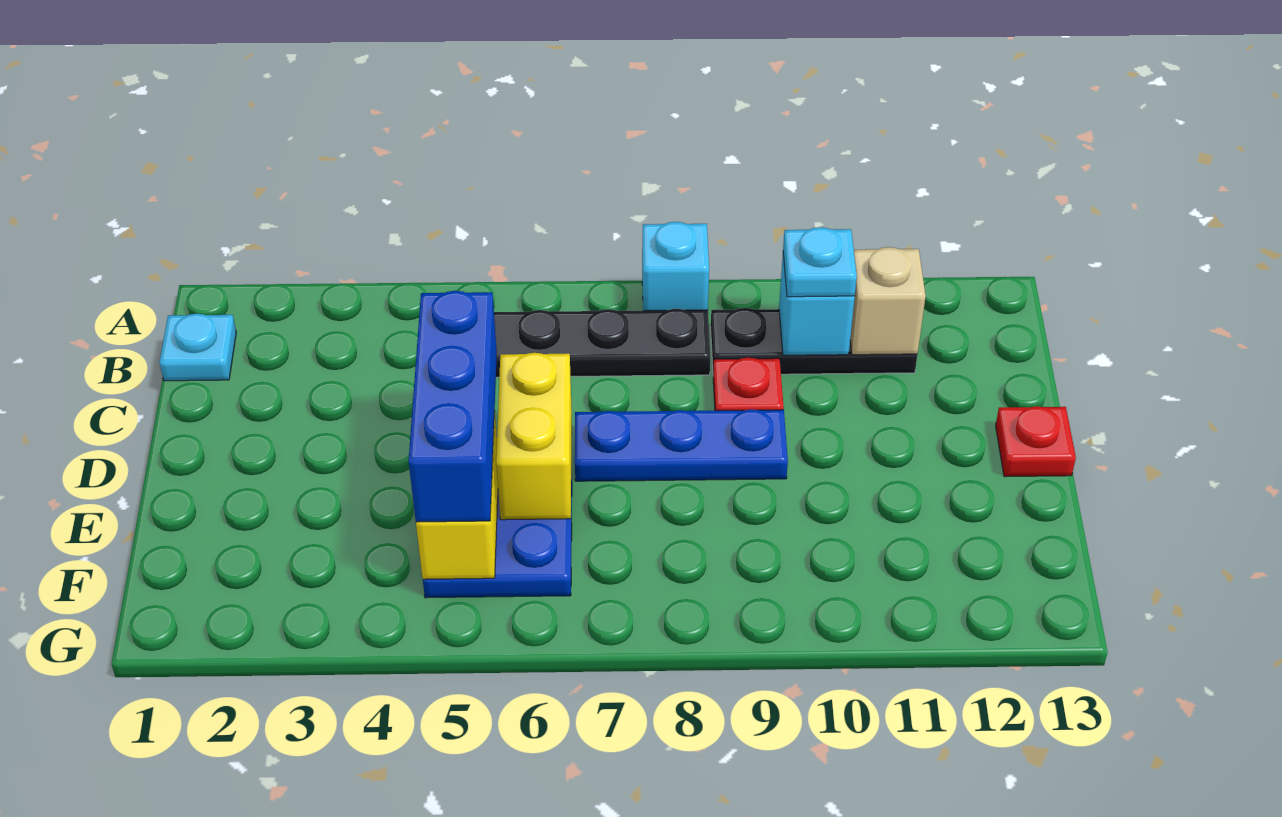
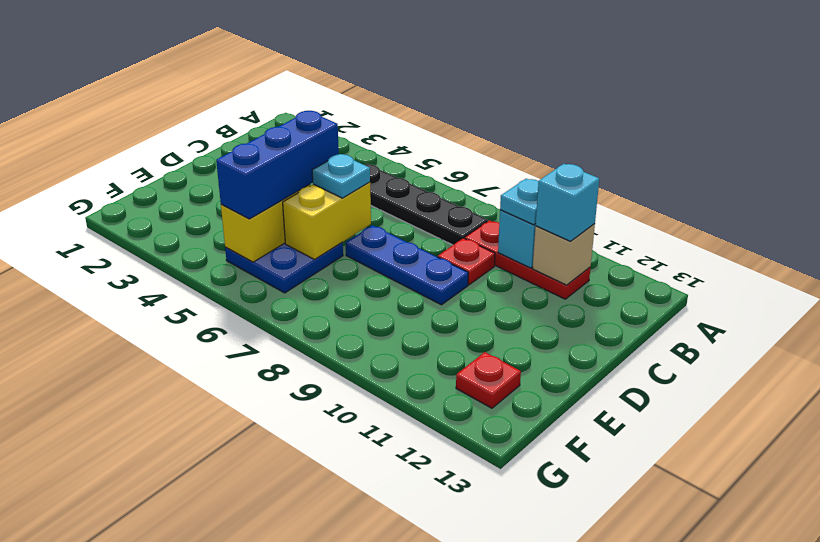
cyan brick A8 level 1 -> cyan brick B11 level 3
cyan plate B1 level 1 -> cyan plate D6 level 3
black plate B9:B11 level 1 -> red plate B9:B11 level 1
red plate D13 level 1 -> red plate F12 level 1

